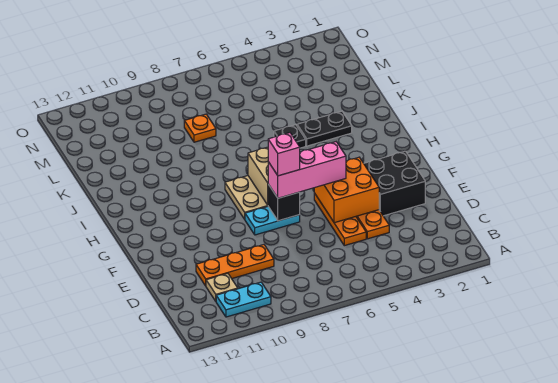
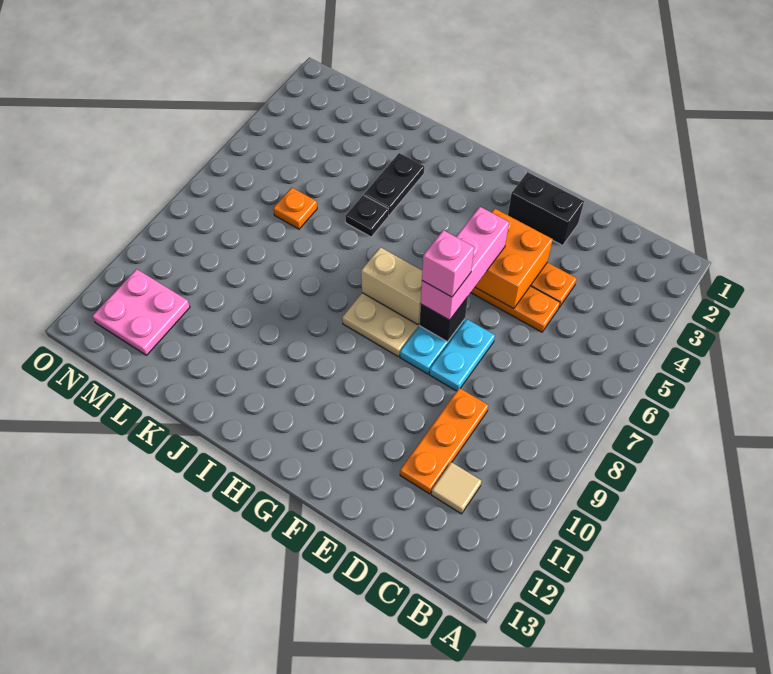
cyan plate B10:B11 level 1 -> cyan plate E7:E8 level 1
tan plate C11 level 1 -> tan tile C11 level 1
black brick E2:F3 level 1 -> black brick E2:F2 level 1
orange plate L8 level 1 -> orange plate L6 level 1
none -> pink plate M11:N12 level 1

